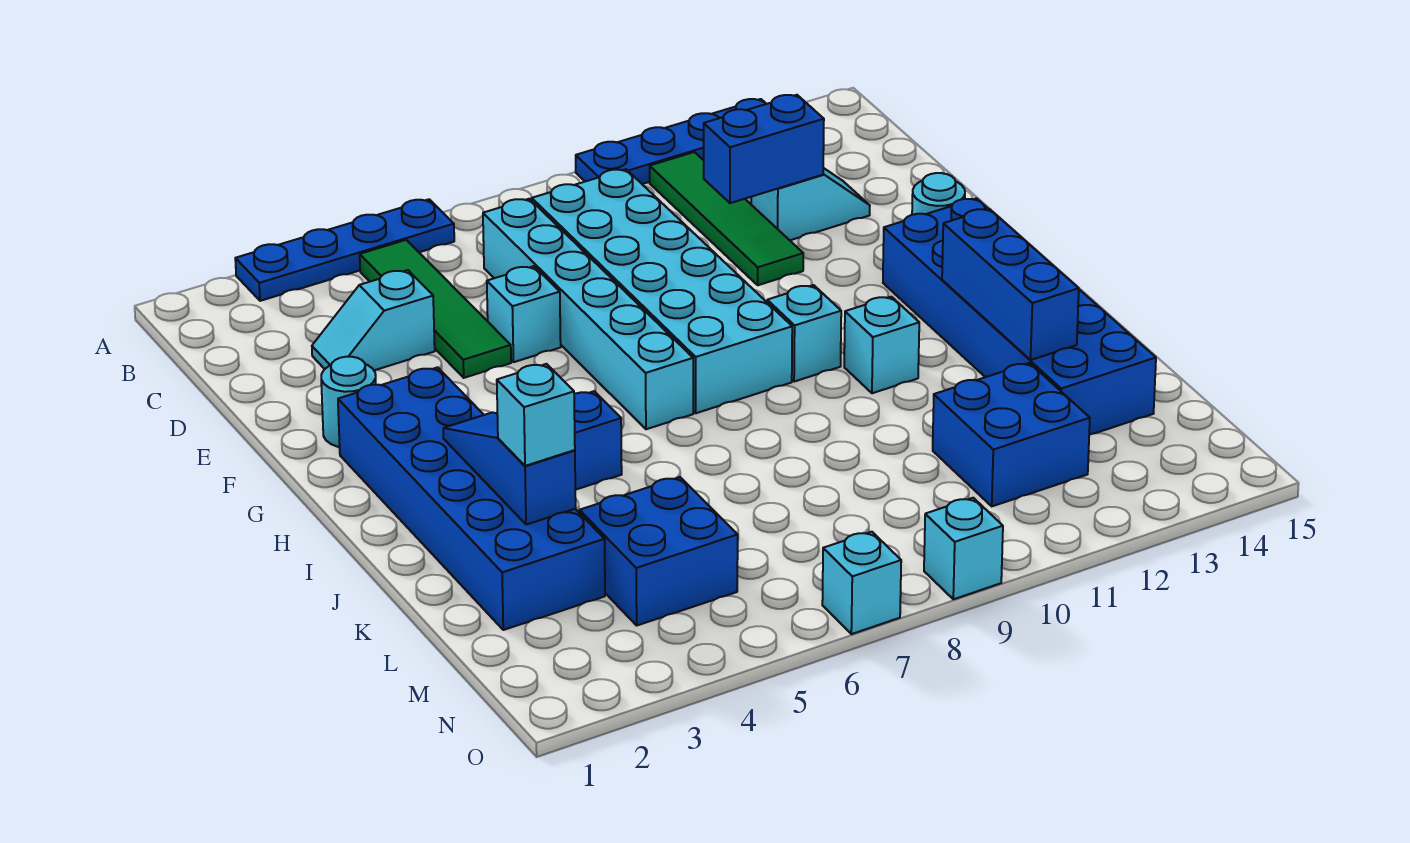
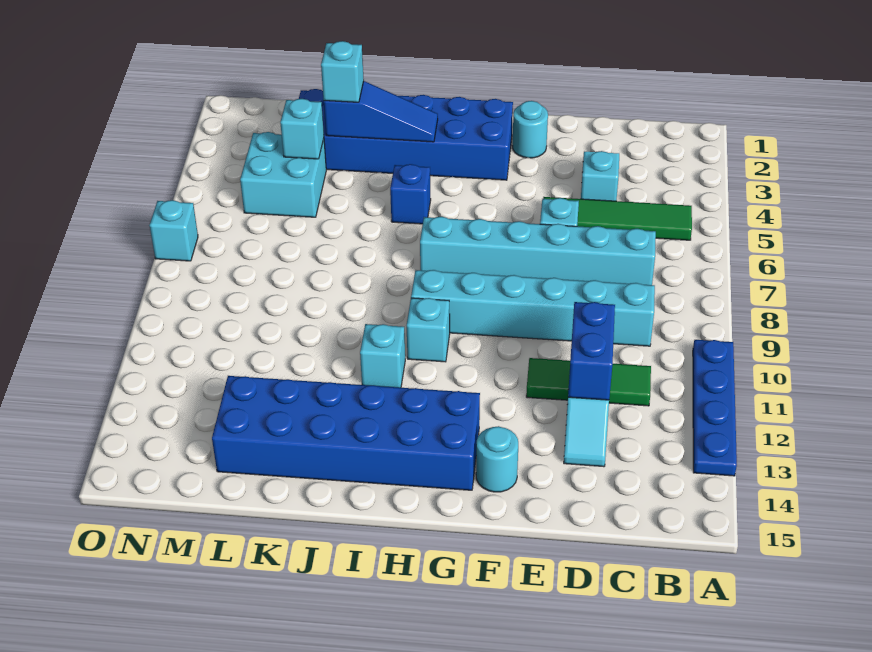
blue plate A3:A6 level 1 -> none
green tile B11:E11 level 1 -> green tile C11:E11 level 1
cyan brick C8:H9 level 1 -> cyan brick C9:H9 level 1
blue brick I13:K13 level 2 -> none
blue brick L4:M5 level 1 -> cyan brick L4:M5 level 1
blue brick L11:M12 level 1 -> none
cyan brick O9 level 1 -> cyan brick L4 level 2

